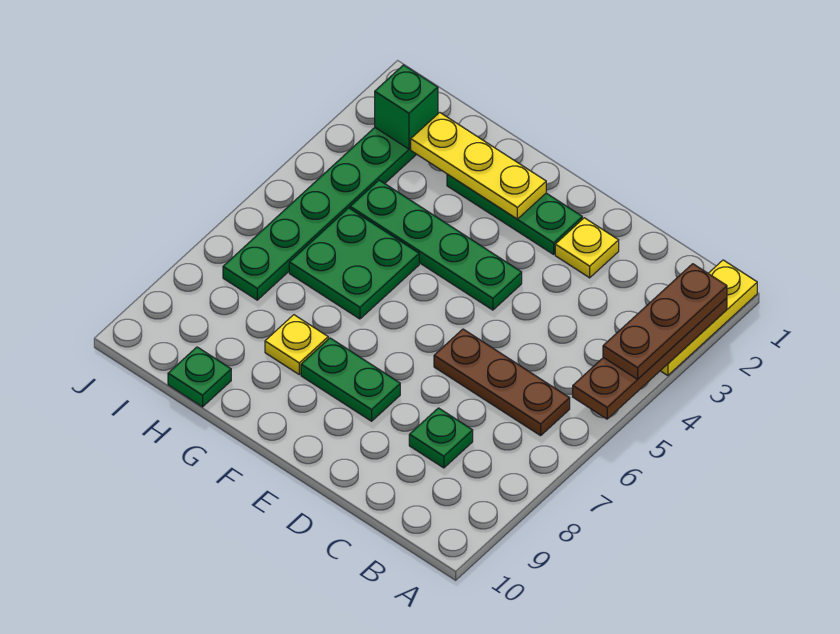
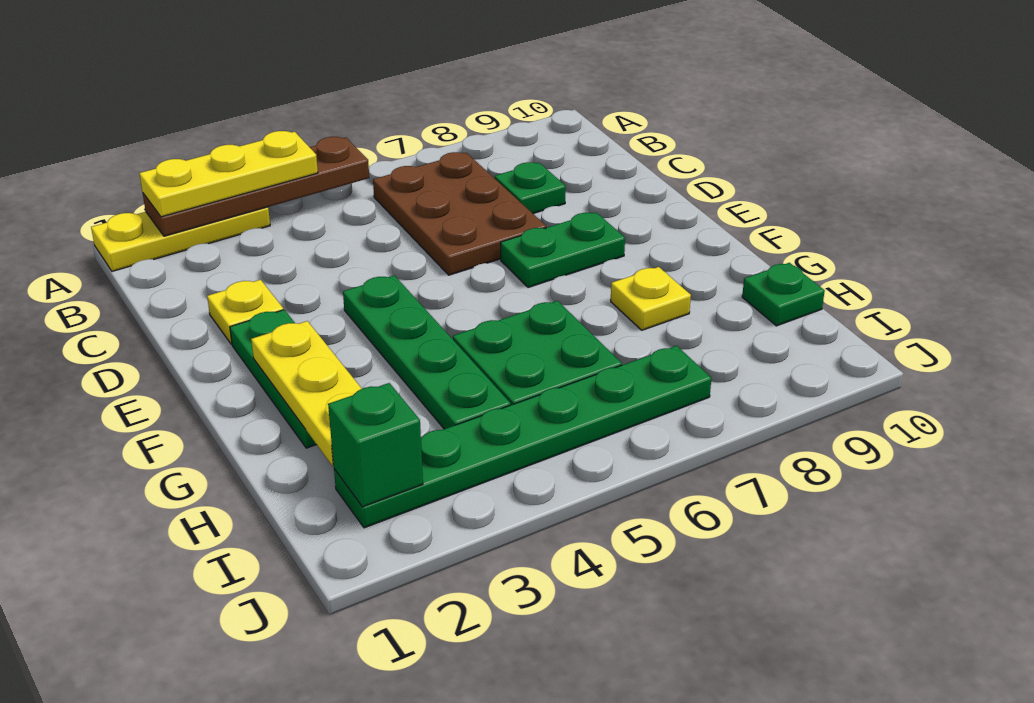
brown plate A2:A4 level 3 -> yellow plate A2:A4 level 3
brown plate B6:D6 level 1 -> brown plate B6:D7 level 1
green plate E8:F8 level 1 -> green plate E7:E8 level 1

